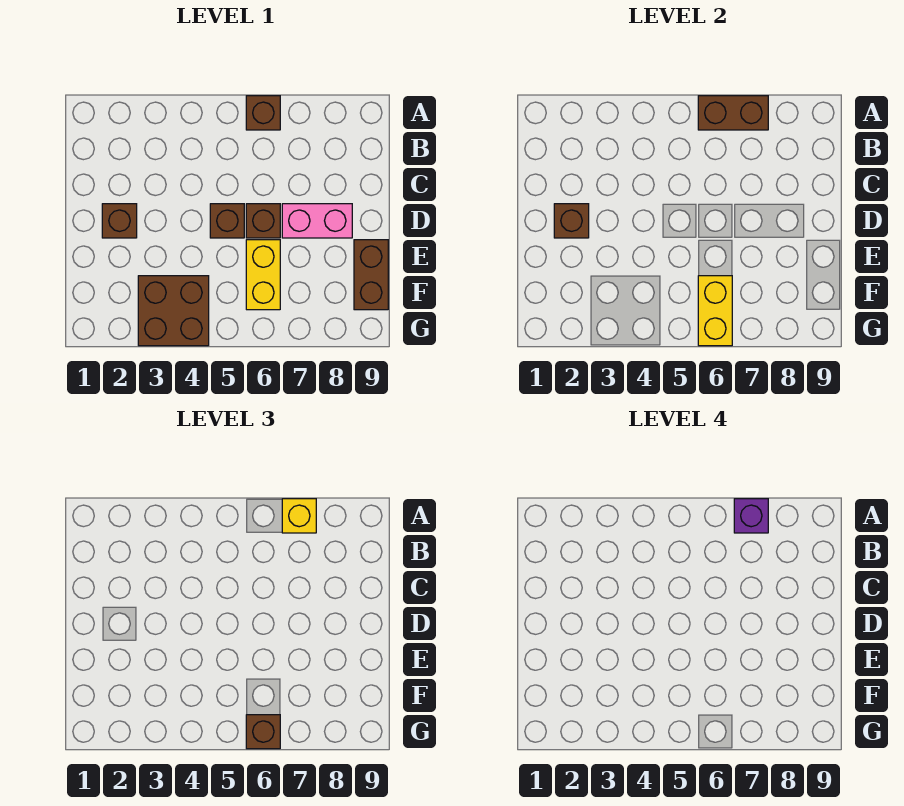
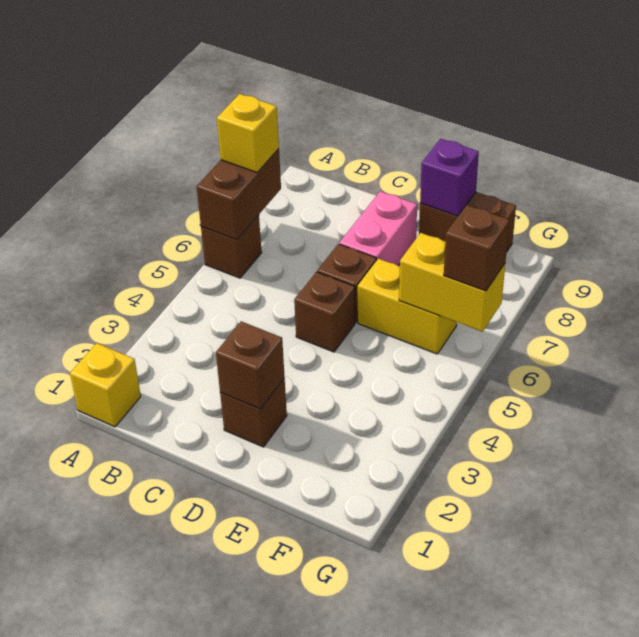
none -> yellow brick A1 level 1
purple brick A7 level 4 -> purple brick E9 level 2
brown brick F3:G4 level 1 -> none

